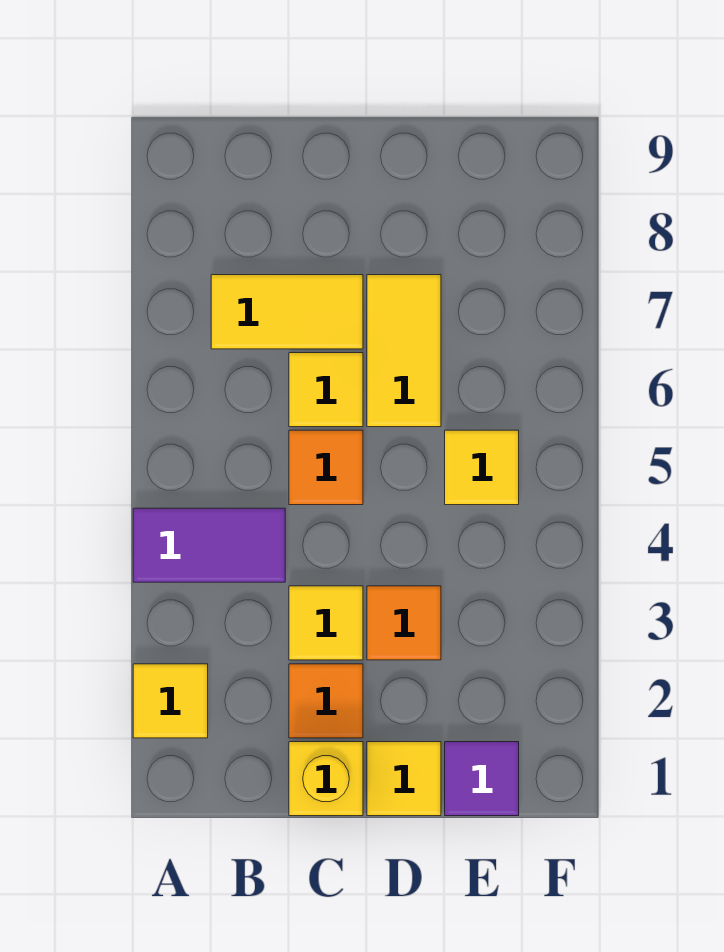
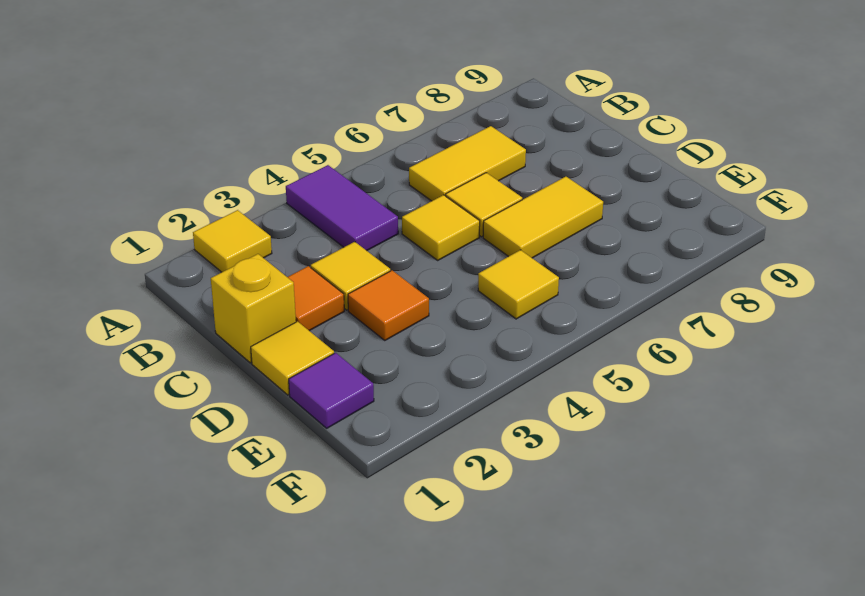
yellow tile B7:C7 level 1 -> yellow tile B6:B7 level 1
orange tile C5 level 1 -> yellow tile C5 level 1

